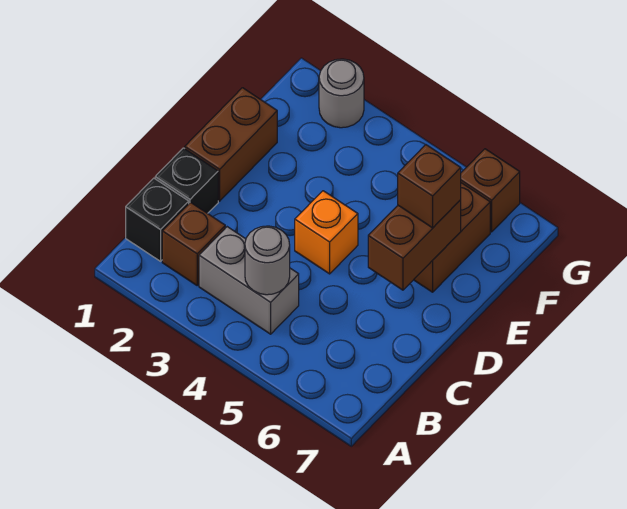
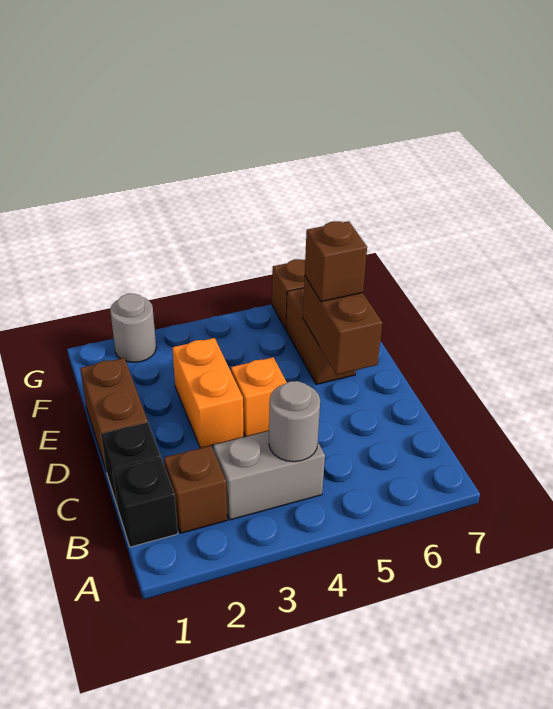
none -> orange brick D3:E3 level 1

